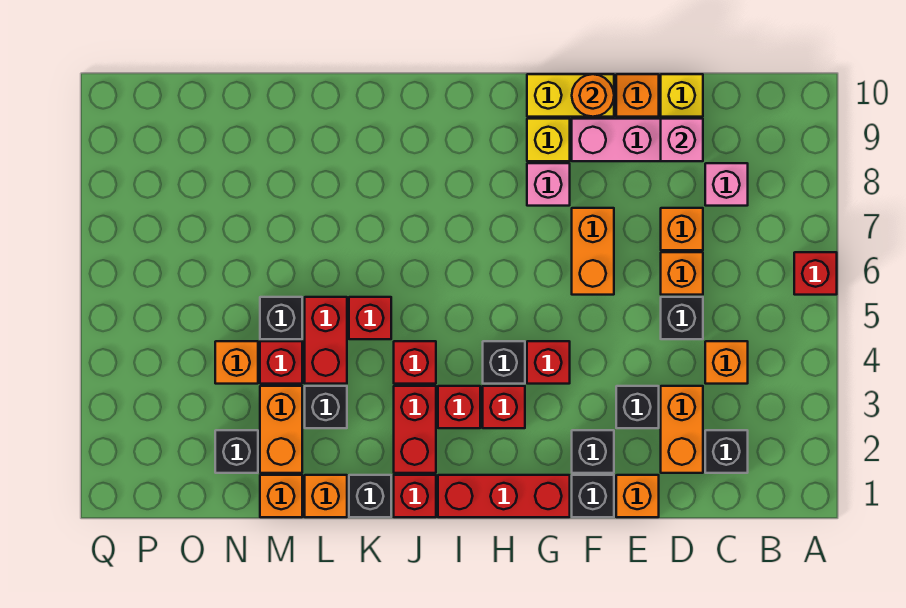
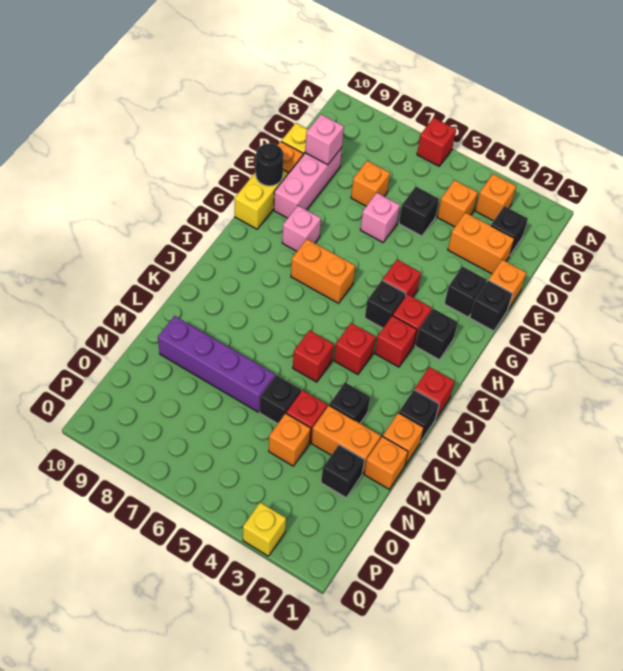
pink brick C8 level 1 -> pink brick E6 level 1
orange brick D6 level 1 -> orange brick B3 level 1
black brick E3 level 1 -> black brick H2 level 1
orange brick F6:F7 level 1 -> orange brick H6:H7 level 1
orange round brick F10 level 2 -> black round brick F10 level 2
red brick G1:I1 level 1 -> none
yellow brick G9 level 1 -> yellow brick Q3 level 1
red brick J2:J3 level 1 -> none
red brick L4:L5 level 1 -> none
none -> purple brick M6:M9 level 1

